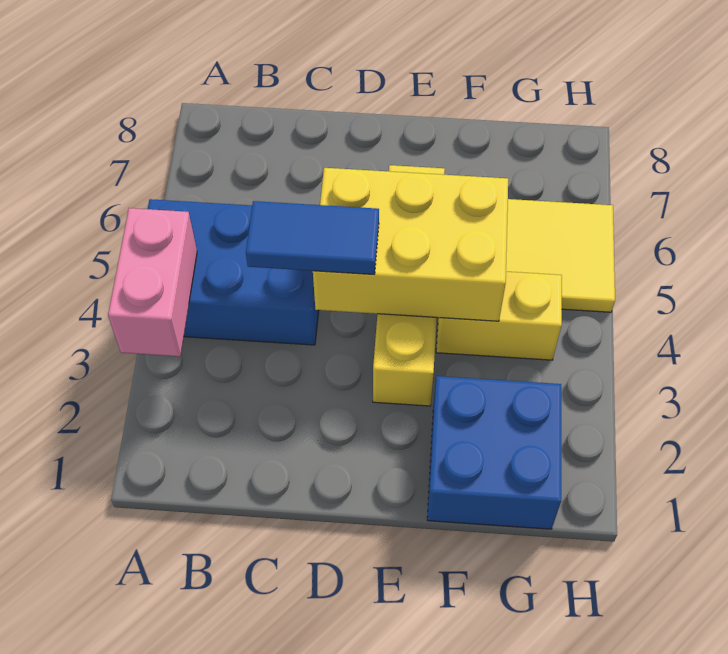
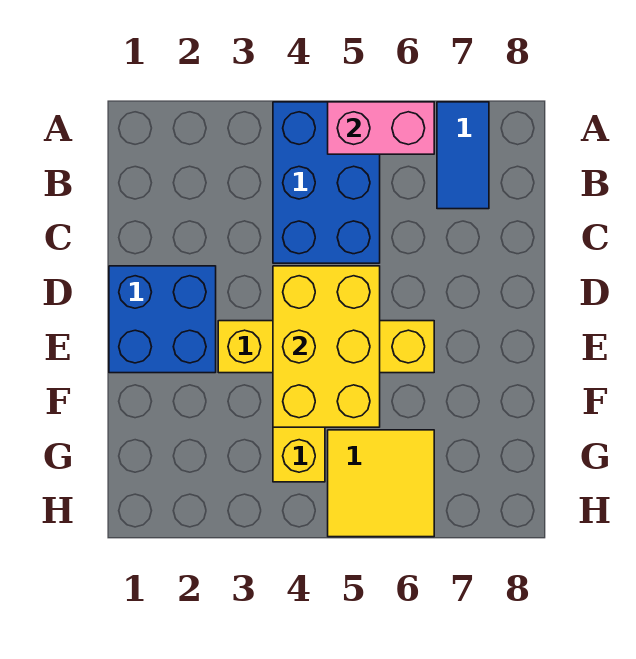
pink brick A3:A4 level 2 -> pink brick A5:A6 level 2
blue tile C4:D4 level 3 -> blue tile A7:B7 level 1
blue brick F1:G2 level 1 -> blue brick D1:E2 level 1

